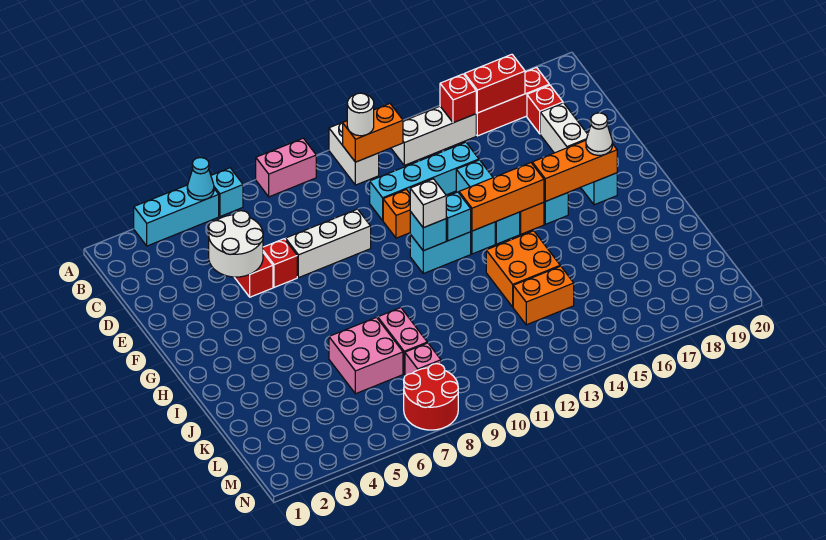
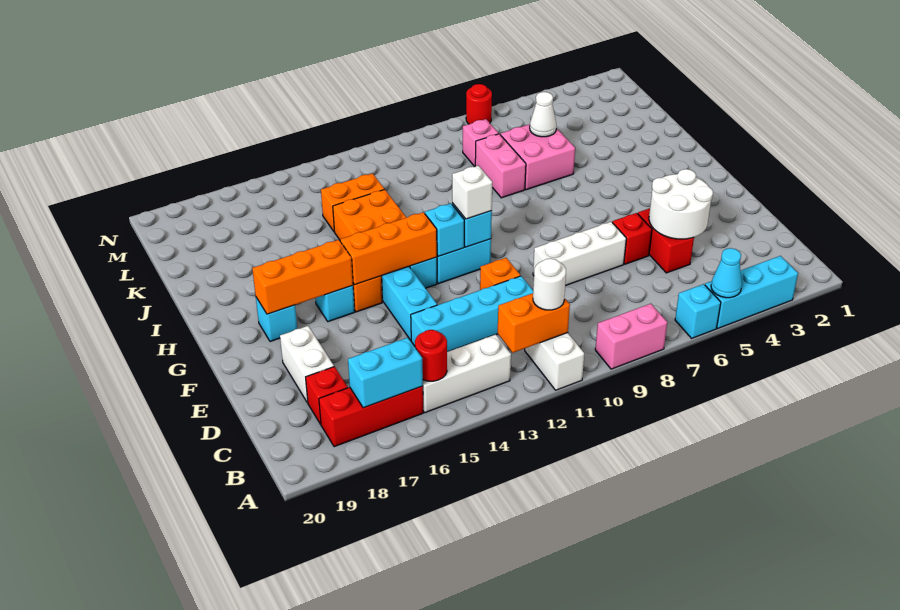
red brick B15 level 2 -> red round brick B15 level 2
red brick B16:B17 level 2 -> cyan brick B16:B17 level 2
white cone G18 level 3 -> white cone K6 level 2
red round brick M7:N8 level 1 -> red round brick N7 level 1

